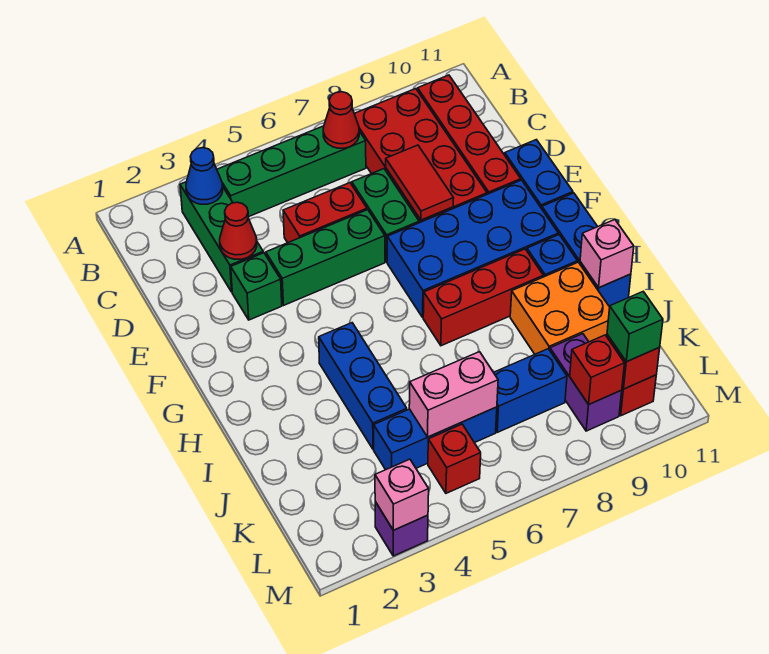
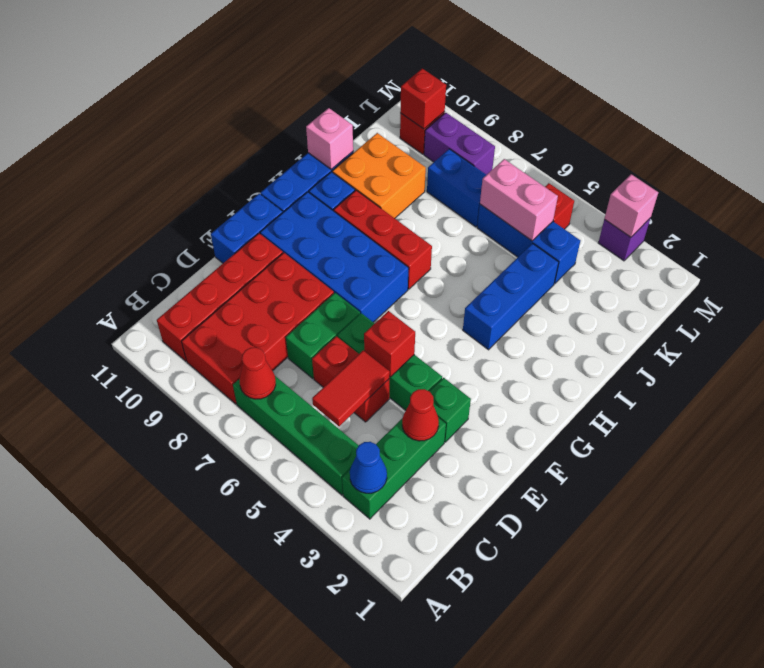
red tile D8:E8 level 2 -> red tile C5:D5 level 2
purple brick K9:L9 level 1 -> purple brick L8:L9 level 1
red brick L9 level 2 -> red brick E5 level 2
green brick L10 level 3 -> none

